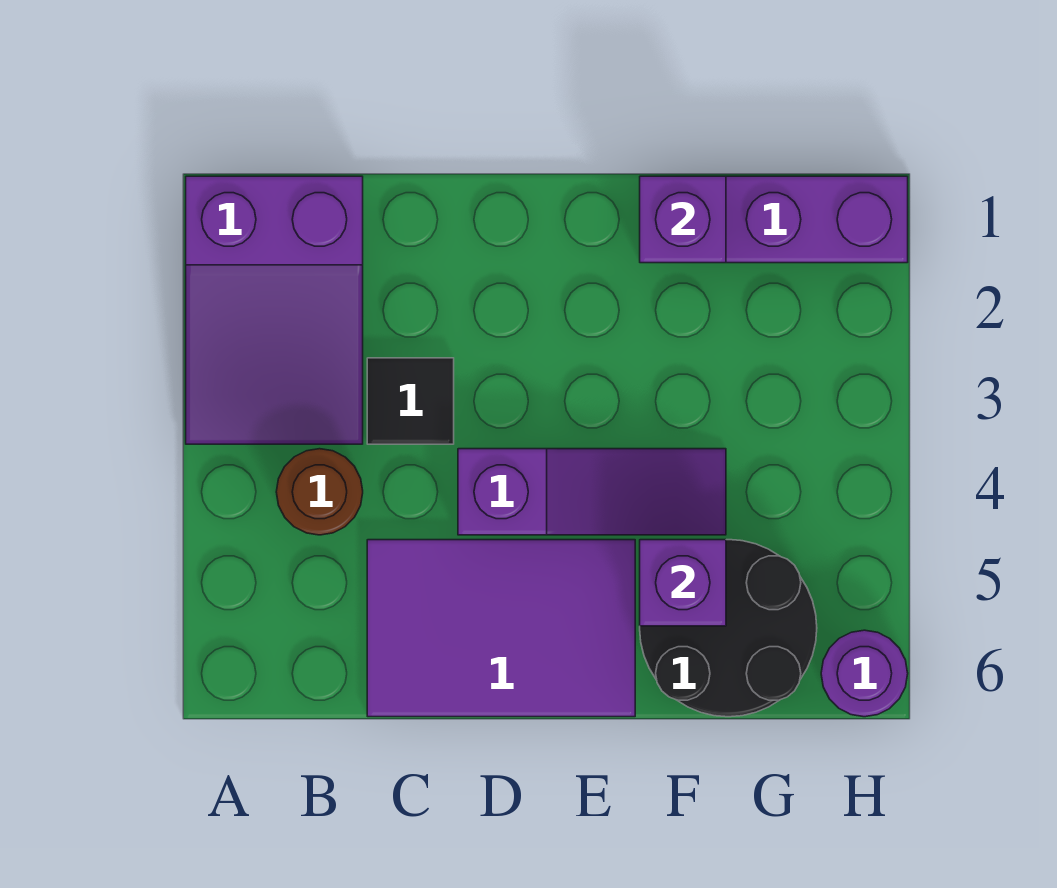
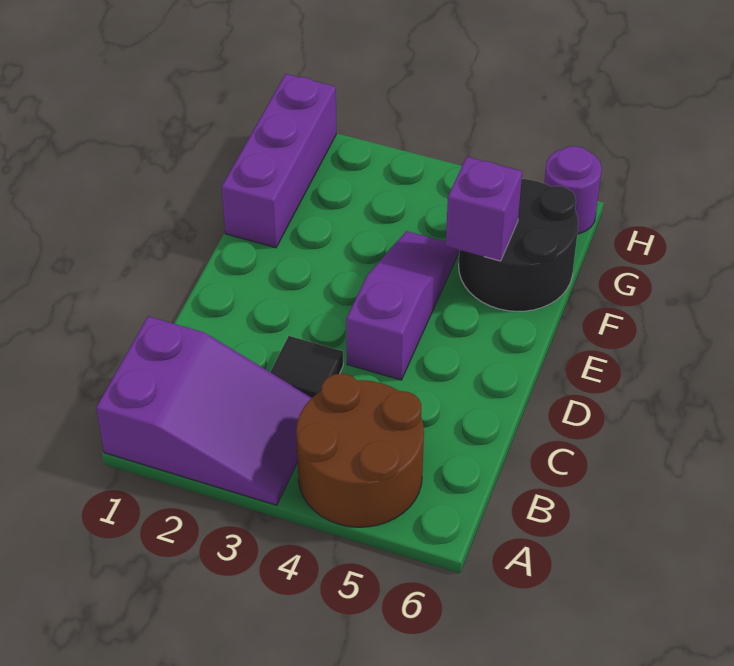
brown round brick B4 level 1 -> brown round brick A4:B5 level 1
purple tile C5:E6 level 1 -> none
purple brick F1 level 2 -> none

